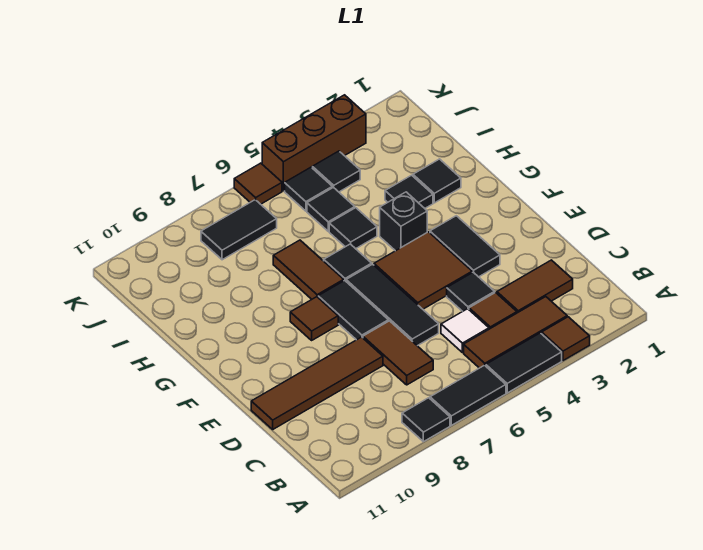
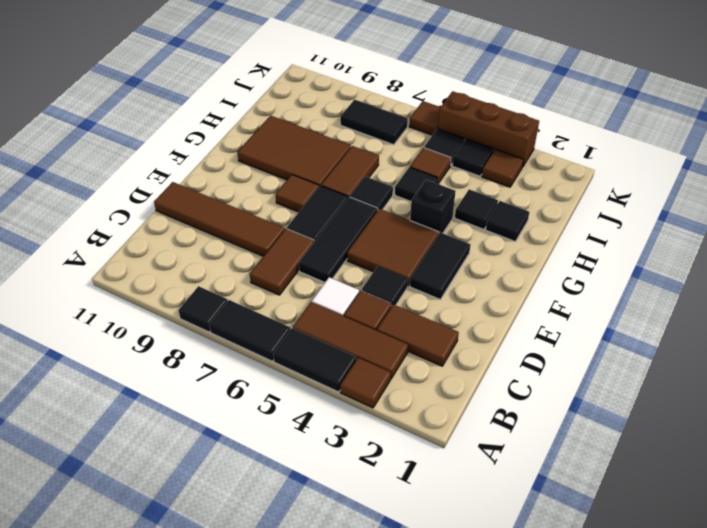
none -> brown tile G8:H10 level 1
black tile I5 level 1 -> brown tile I5 level 1
none -> brown tile J3 level 1

